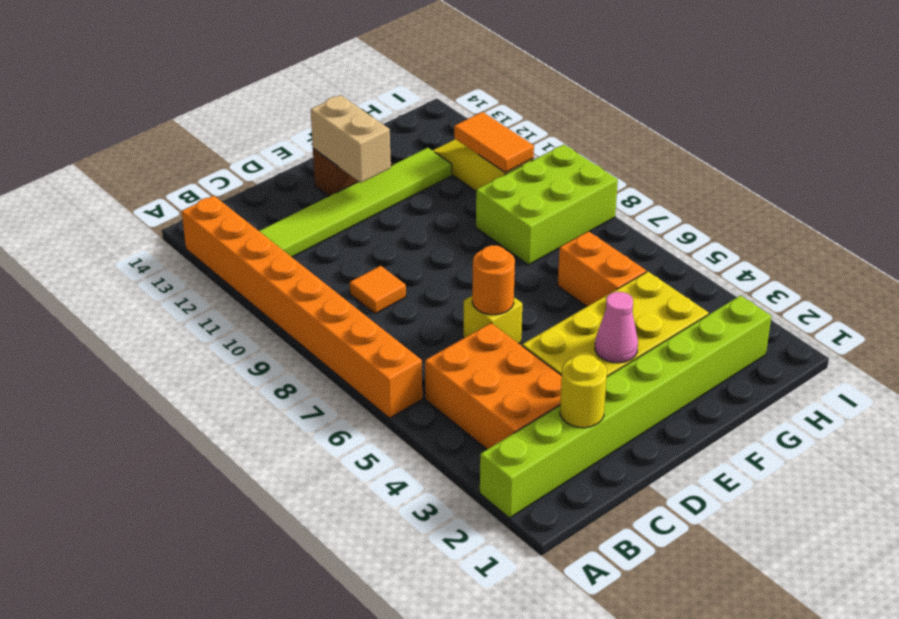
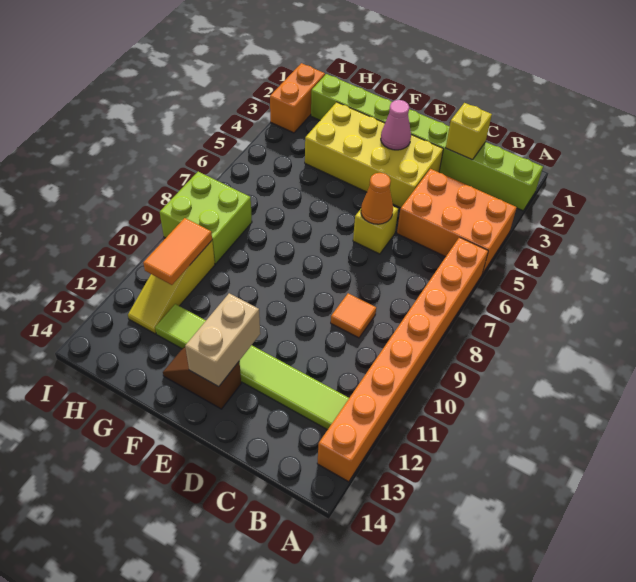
orange brick B3:C5 level 1 -> orange brick A4:C5 level 1
yellow round brick C2 level 2 -> yellow brick C2 level 2
orange round brick D6 level 2 -> orange cone D6 level 2
orange brick G5:G6 level 1 -> orange brick I2:I3 level 1
lime brick G8:I9 level 1 -> lime brick H8:I9 level 1

